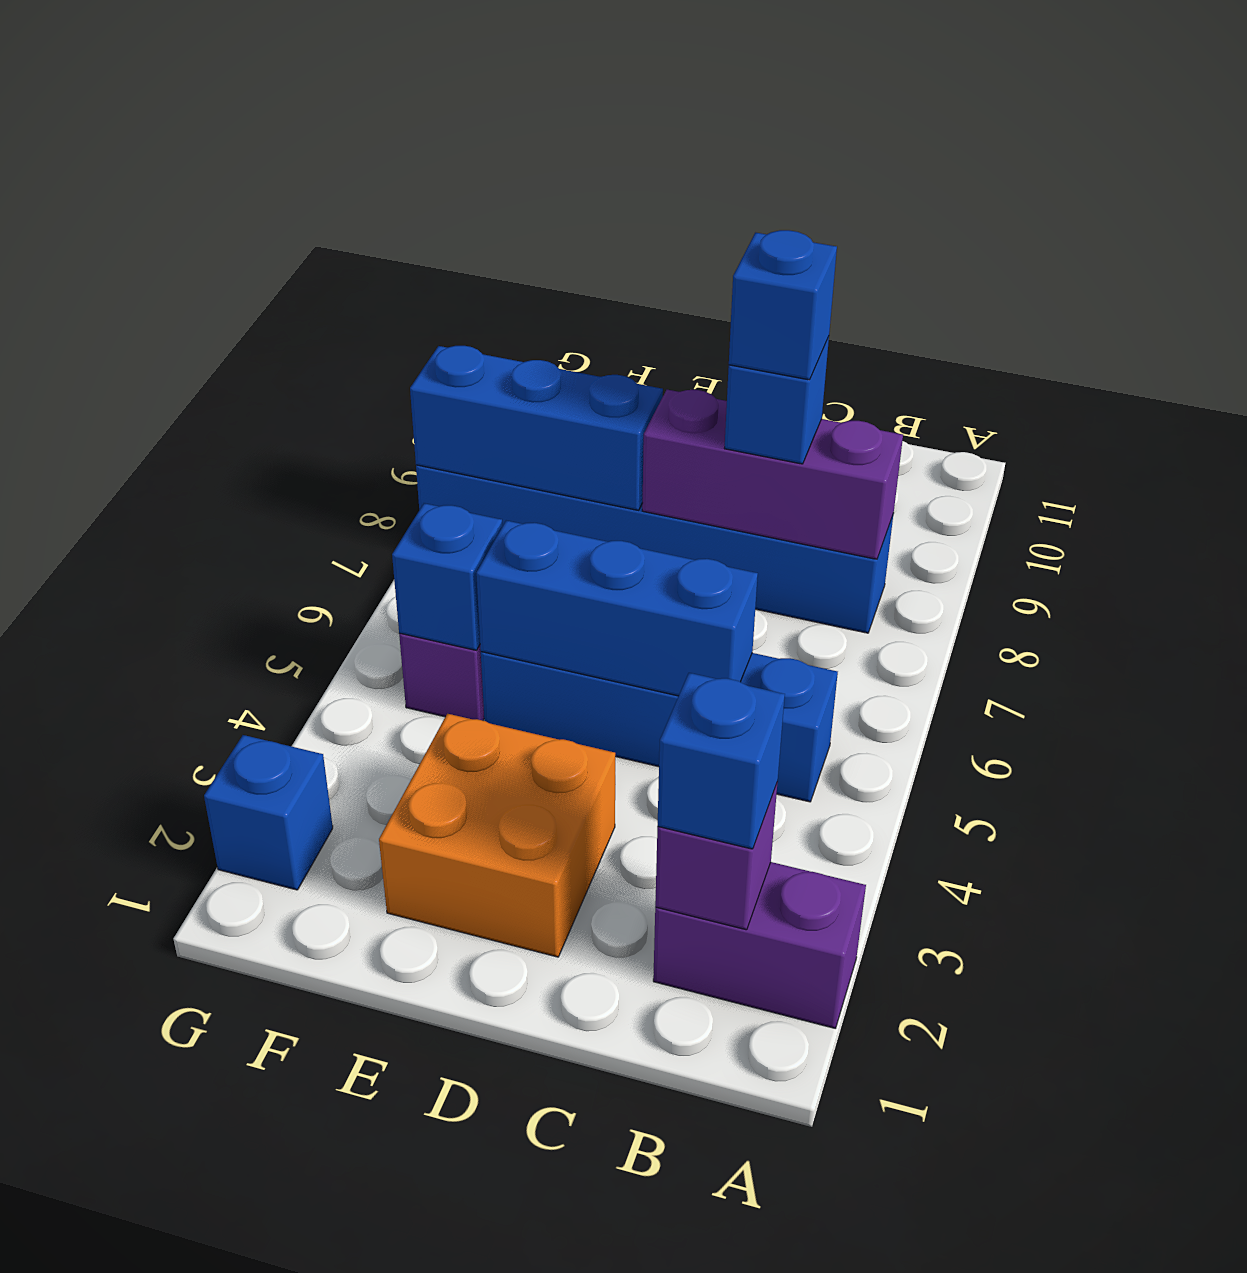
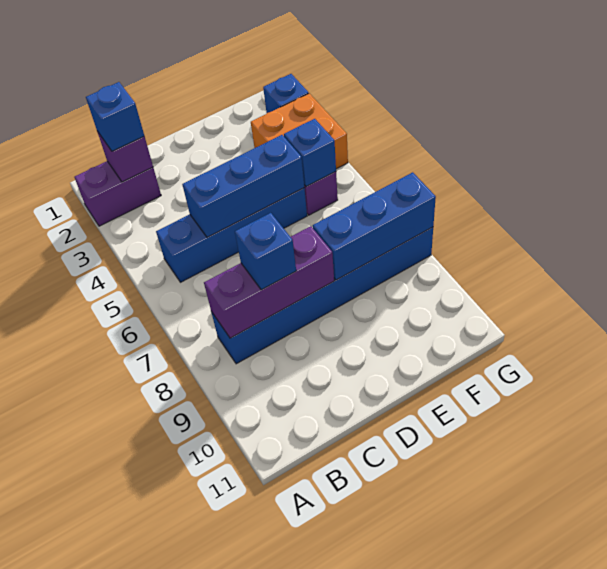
blue brick C8 level 4 -> none
orange brick D2:E3 level 1 -> orange brick F3:G4 level 1

